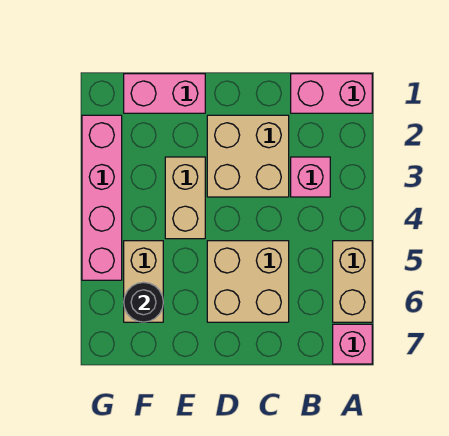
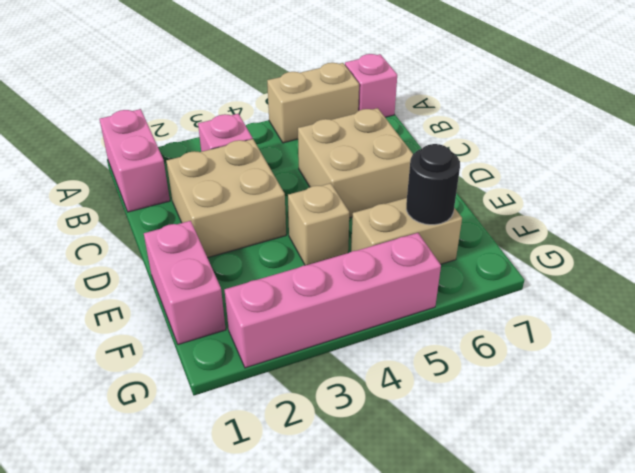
tan brick E3:E4 level 1 -> tan brick E4 level 1

